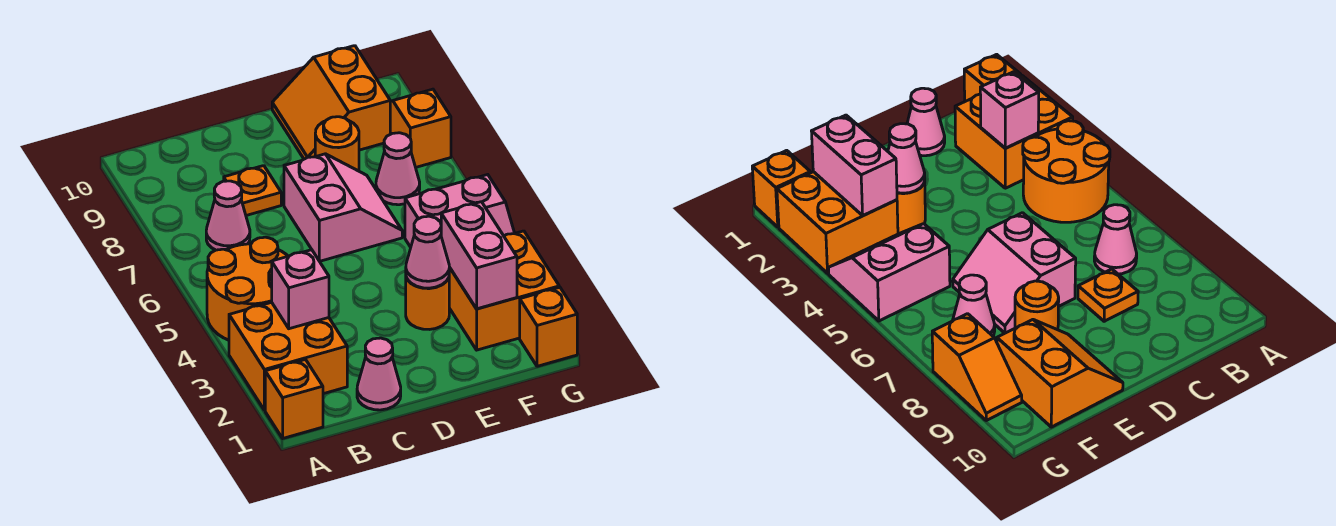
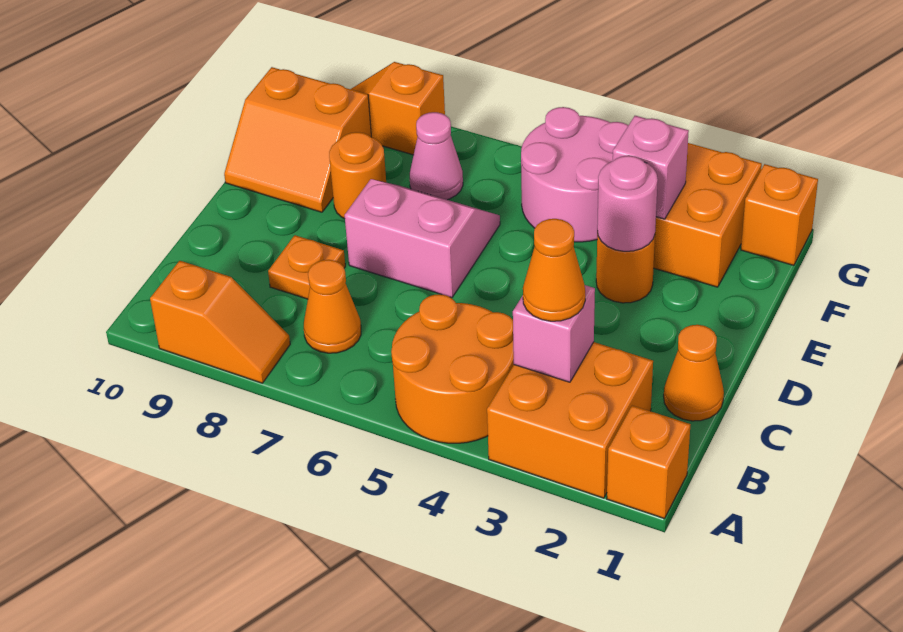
none -> orange slope A8:A9 level 1 top 9
none -> orange cone B3 level 3
pink cone B7 level 1 -> orange cone B7 level 1
pink cone C1 level 1 -> orange cone C1 level 1
pink cone E3 level 2 -> pink round brick E3 level 2
pink brick F2:F3 level 2 -> pink brick F3 level 2
pink slope F4:G5 level 1 top 5 -> pink round brick F4:G5 level 1

